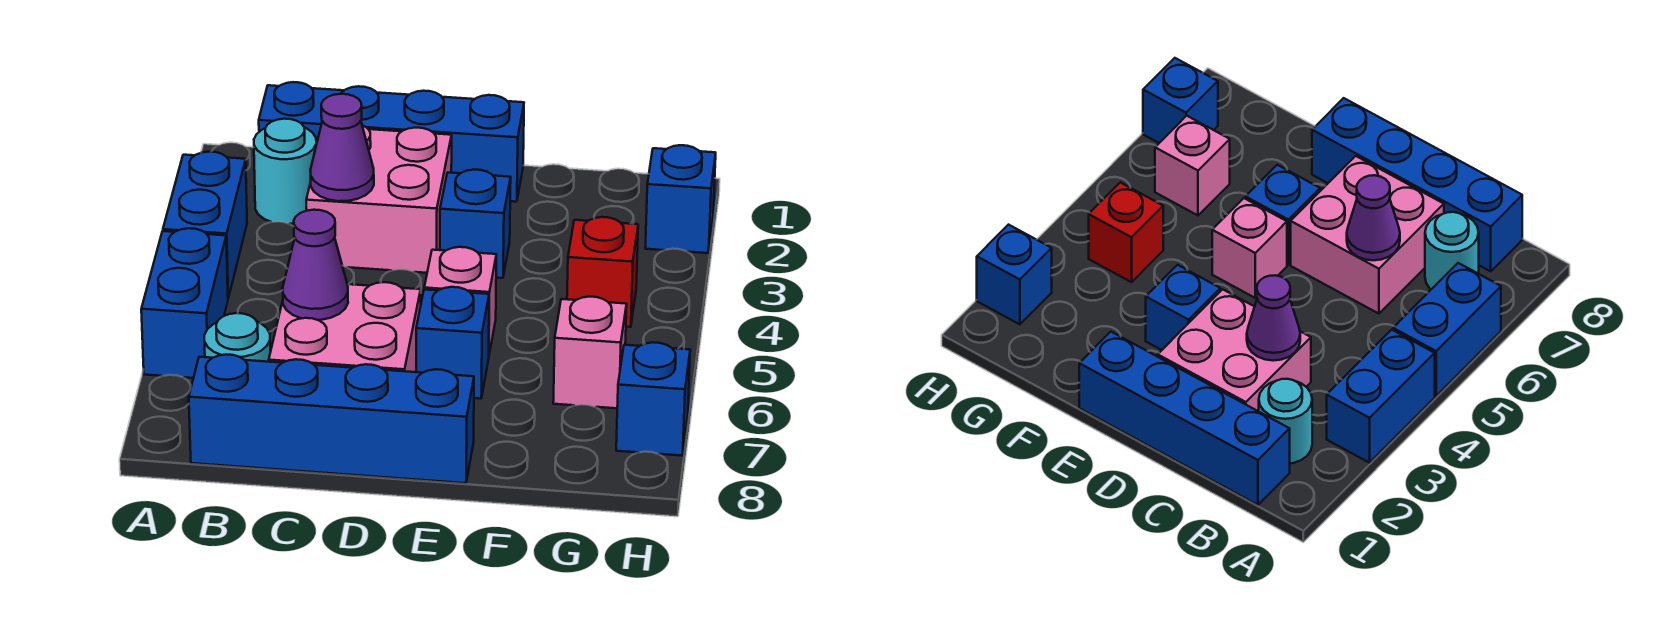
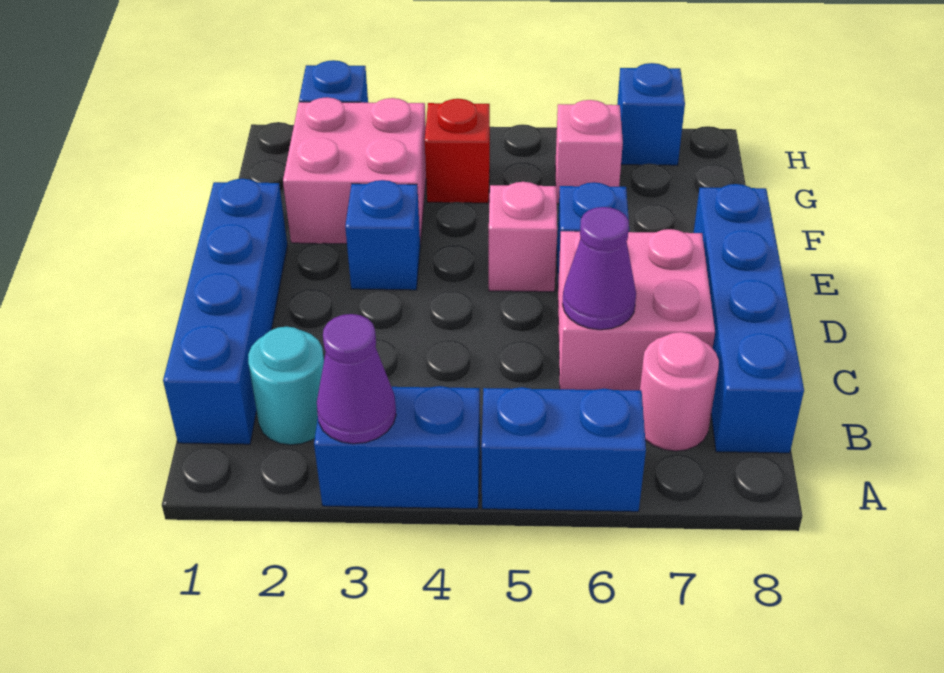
cyan round brick B7 level 1 -> pink round brick B7 level 1
pink brick C2:D3 level 1 -> pink brick F2:G3 level 1
purple cone C3 level 2 -> purple cone A3 level 2

